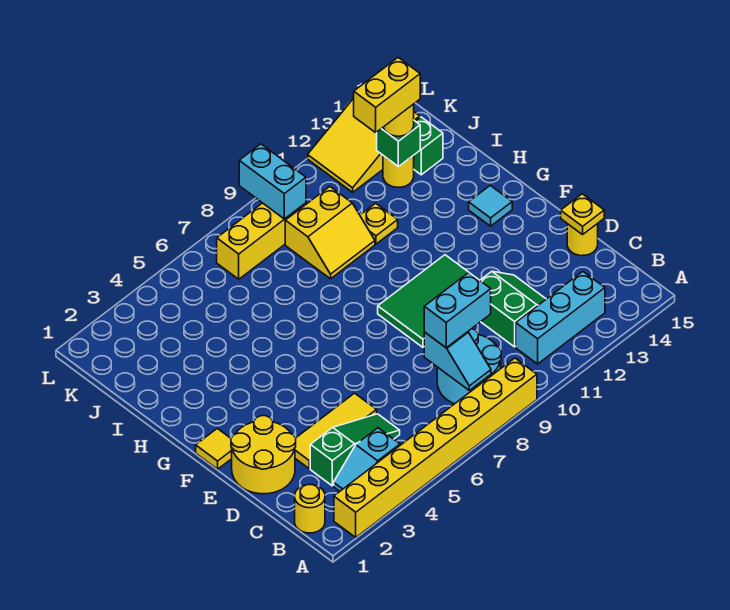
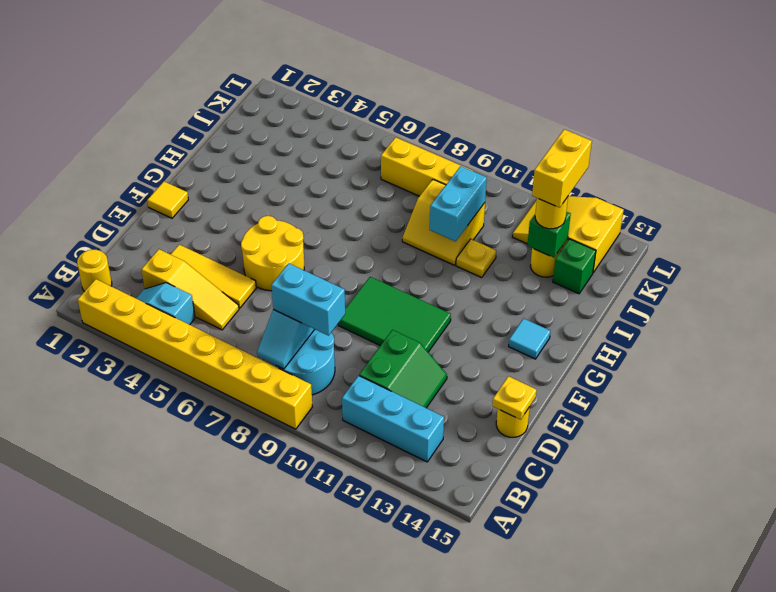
green slope C3:C5 level 1 top 3 -> yellow slope C3:C5 level 1 top 3
yellow round brick D1:E2 level 1 -> yellow round brick E5:F6 level 1
yellow brick J12:J13 level 4 -> yellow brick J13:K13 level 4
cyan brick K9:L9 level 2 -> cyan brick I10:J10 level 2

